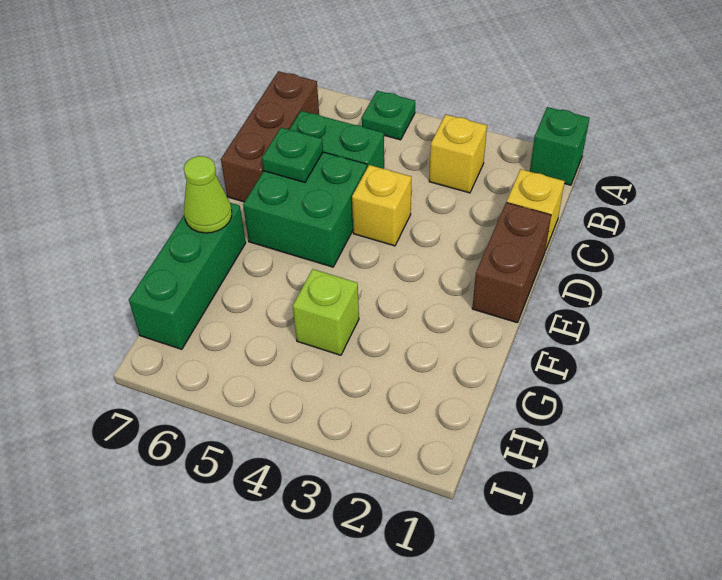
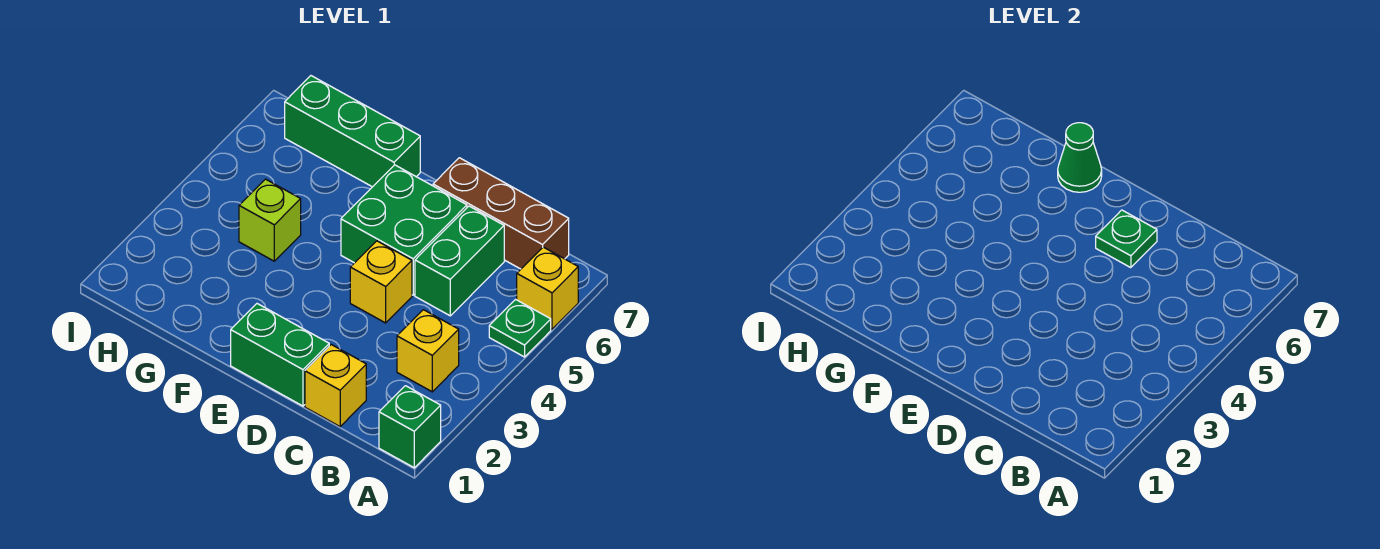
none -> yellow brick A6 level 1
brown brick D1:E1 level 1 -> green brick D1:E1 level 1
lime cone F7 level 2 -> green cone F7 level 2

